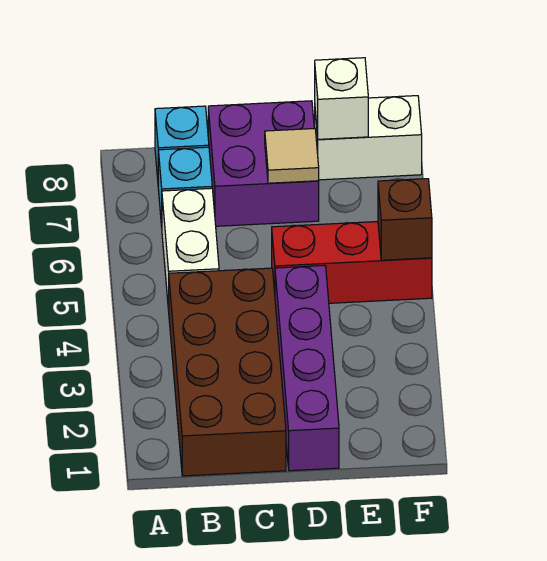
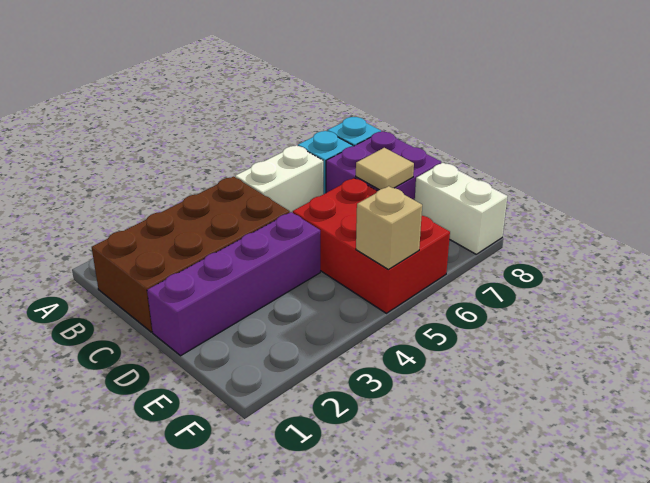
red brick D5:F5 level 1 -> red brick D5:F6 level 1
white brick E8 level 2 -> none
brown brick F5 level 2 -> tan brick F5 level 2

